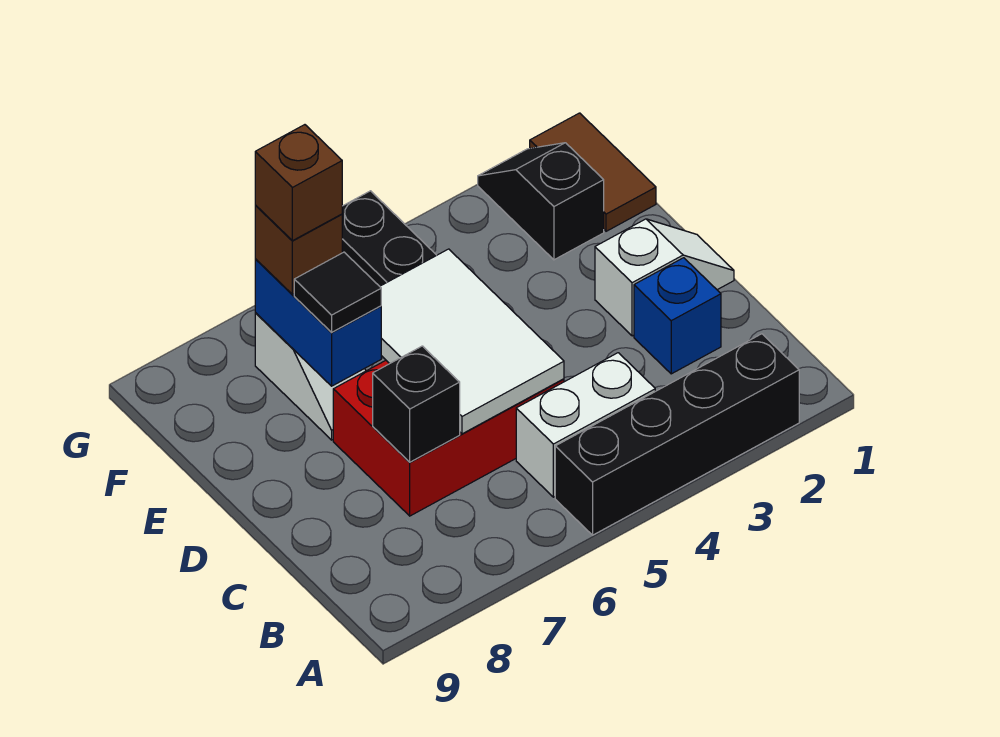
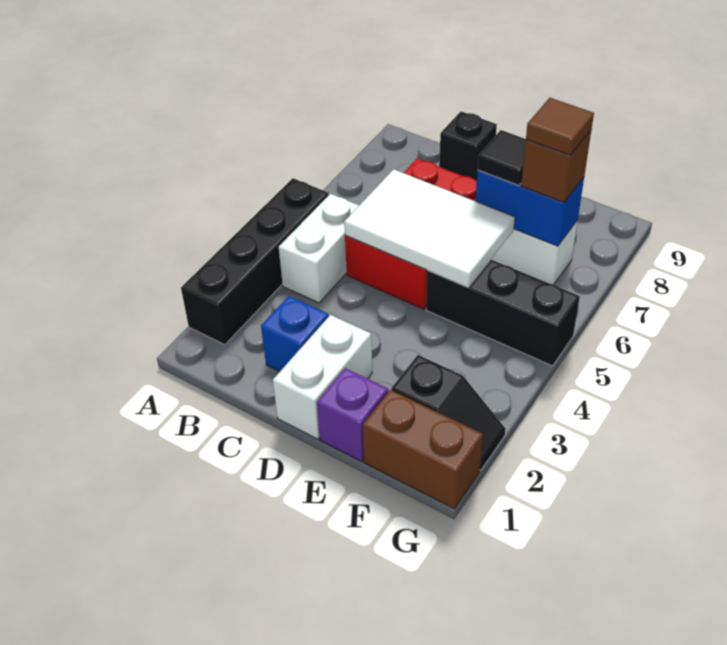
black brick C7 level 2 -> black brick C9 level 1
white slope D1:D2 level 1 top 2 -> white brick D1:D2 level 1
none -> purple brick E1 level 1
brown tile F1:G1 level 1 -> brown brick F1:G1 level 1
brown brick F7 level 4 -> brown tile F7 level 4

